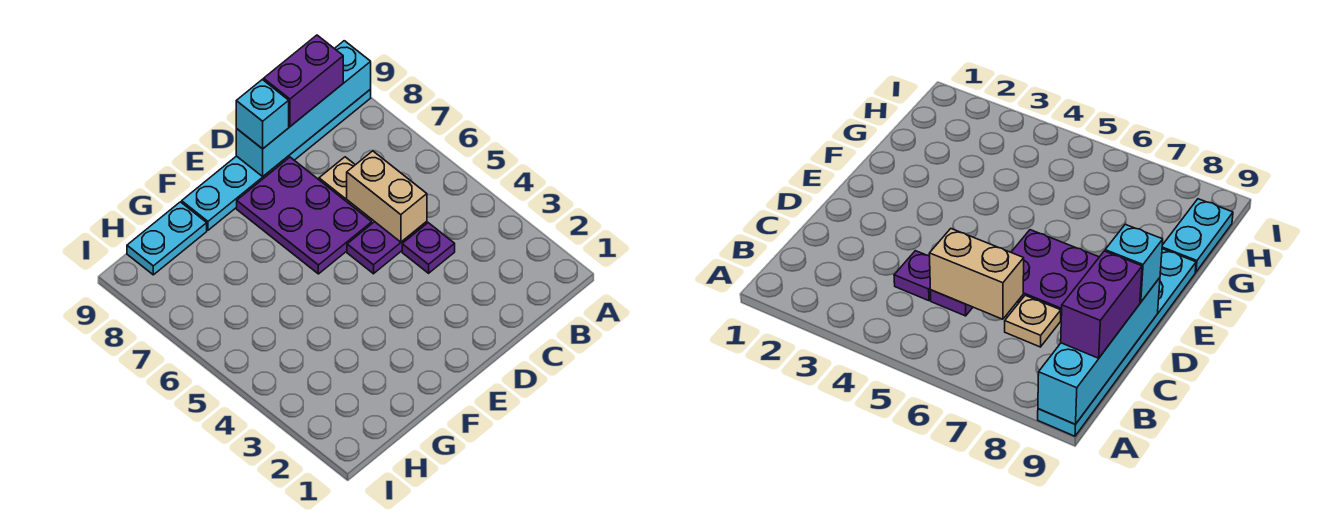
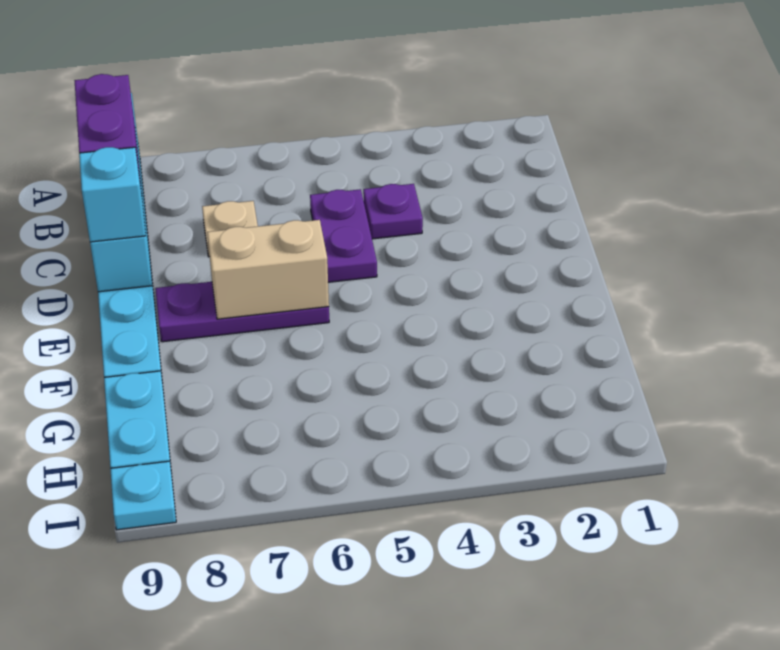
tan brick C5:C6 level 2 -> tan brick E6:E7 level 2
purple plate D6:E8 level 1 -> purple plate E6:E8 level 1
none -> cyan plate I9 level 1

